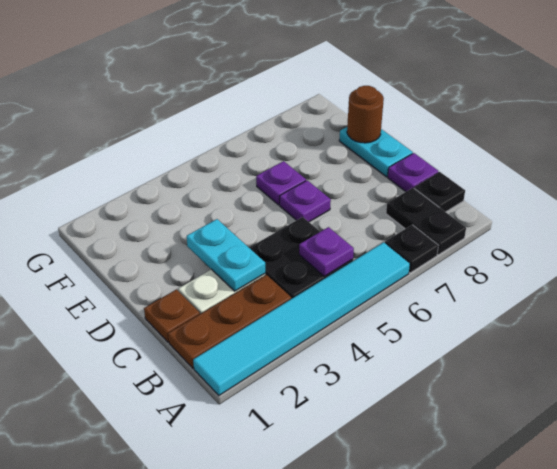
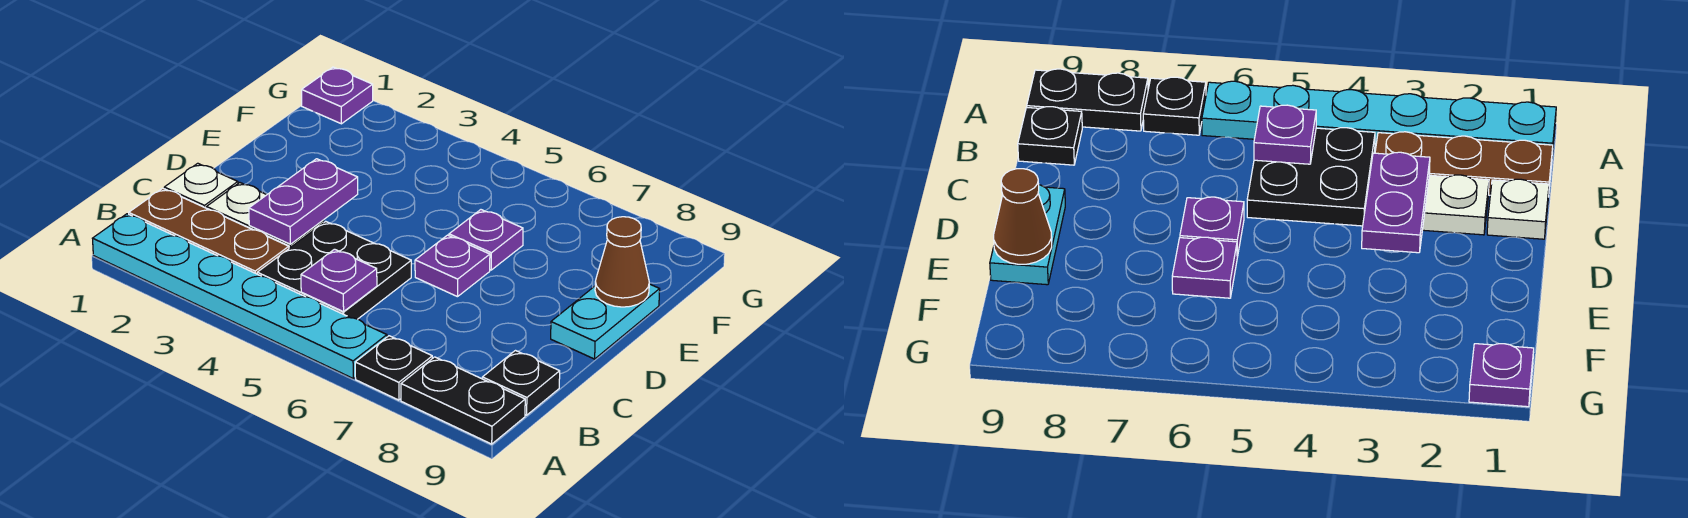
cyan tile A1:A6 level 1 -> cyan plate A1:A6 level 1
black plate A8:B8 level 1 -> black plate A8:A9 level 1
brown plate C1 level 1 -> white plate C1 level 1
cyan plate C3:D3 level 2 -> purple plate C3:D3 level 2
purple plate C9 level 1 -> purple plate G1 level 1
brown round brick E9 level 2 -> brown cone E9 level 2

